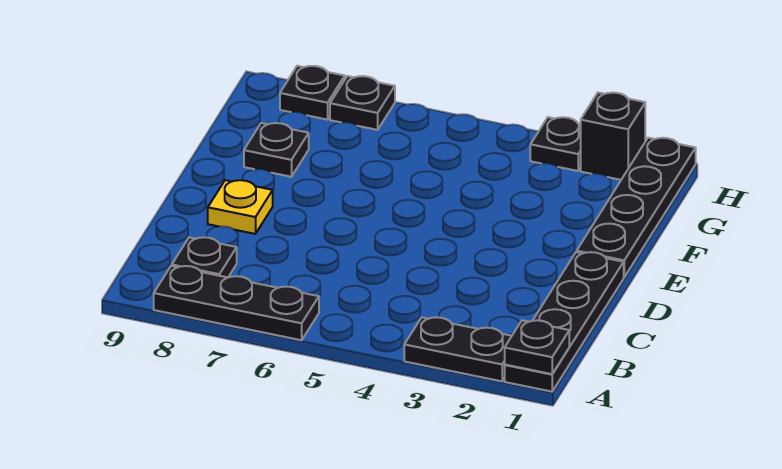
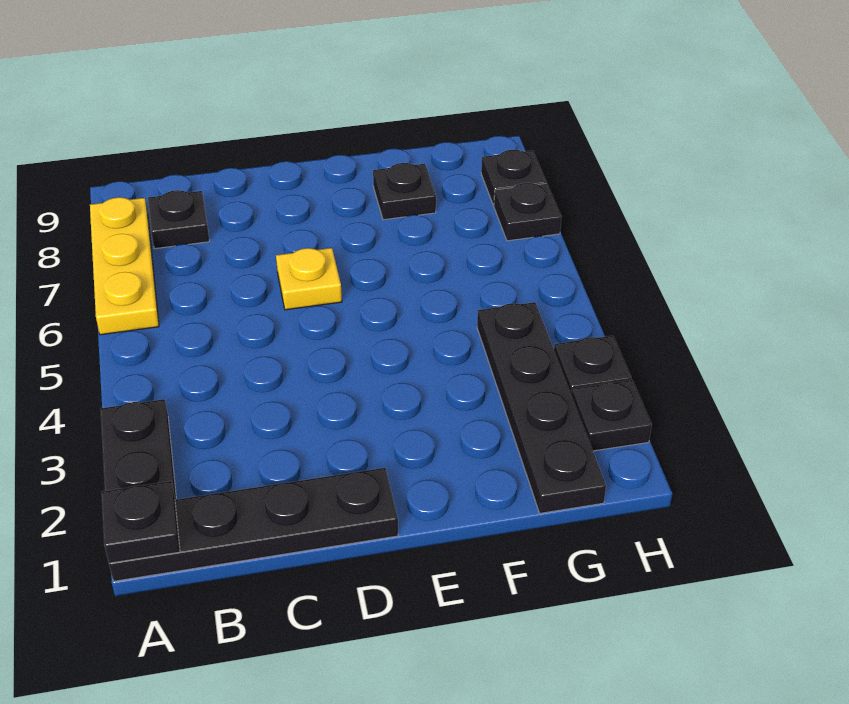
black plate A6:A8 level 1 -> yellow plate A6:A8 level 1
yellow plate D8 level 1 -> yellow plate D6 level 1
black plate E1:H1 level 1 -> black plate G1:G4 level 1
black brick H2 level 1 -> black plate H2 level 1

